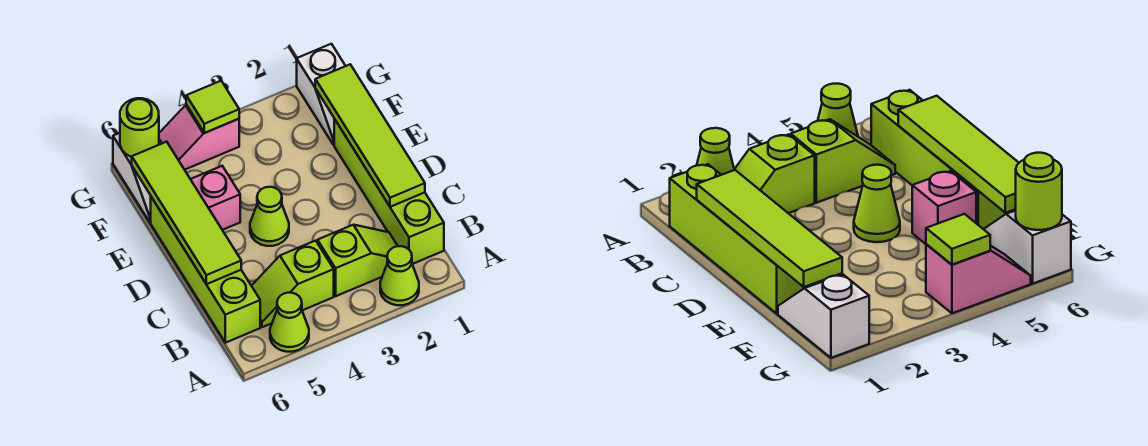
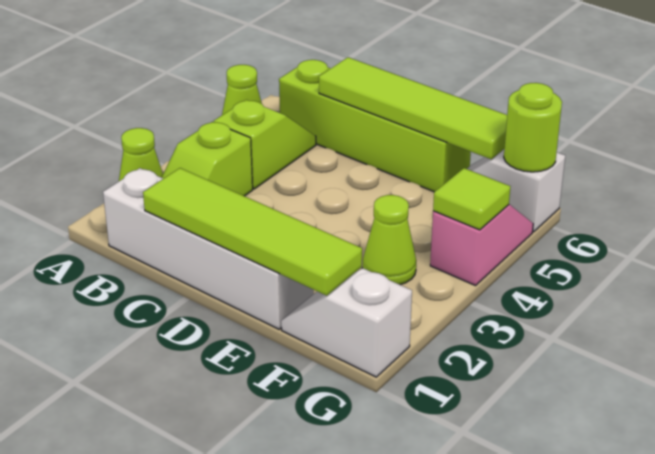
lime brick B1:E1 level 1 -> white brick B1:E1 level 1
lime cone D4 level 1 -> lime cone F3 level 1
pink brick E5 level 1 -> none

